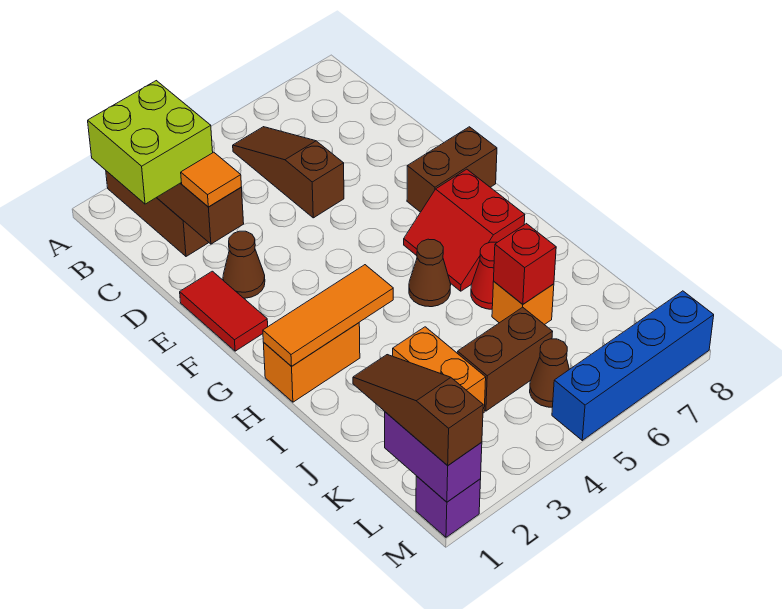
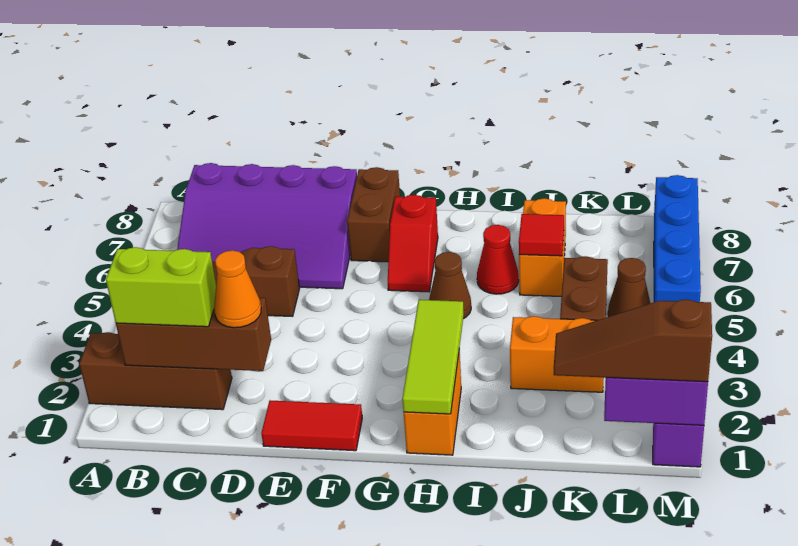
lime brick B1:C2 level 3 -> lime brick B2:C2 level 3
none -> purple slope B6:E8 level 1 top 8
orange tile D2 level 3 -> orange cone D2 level 3
brown cone E2 level 1 -> none
red slope G6:H7 level 1 top 7 -> red slope G6:G7 level 1 top 7
orange tile H1:H3 level 2 -> lime tile H1:H3 level 2
orange brick J6 level 1 -> orange brick J6:J7 level 1
red brick J6 level 2 -> red tile J6 level 2

